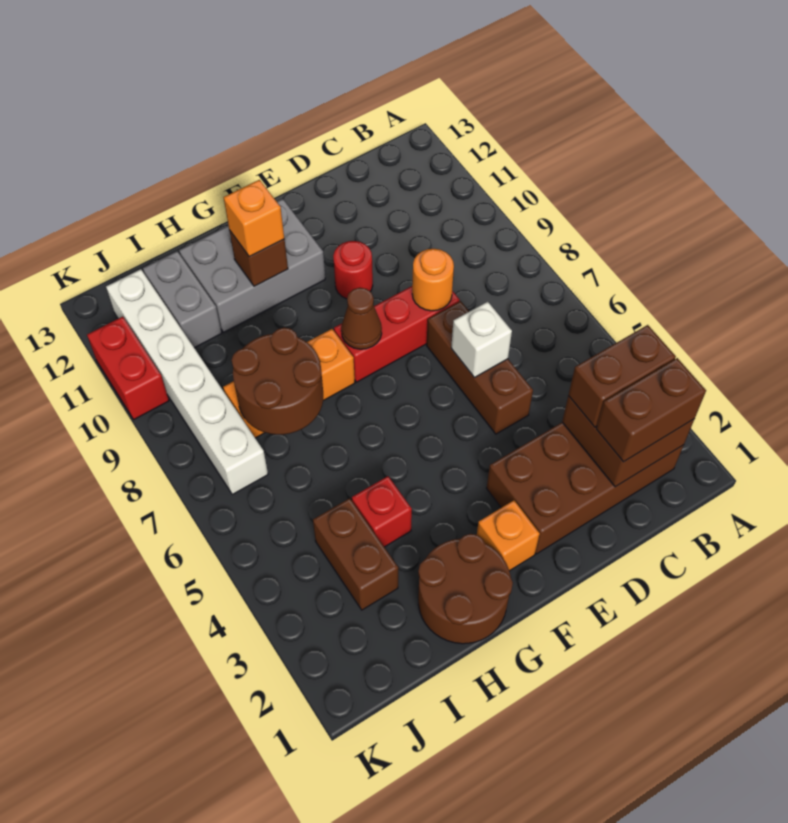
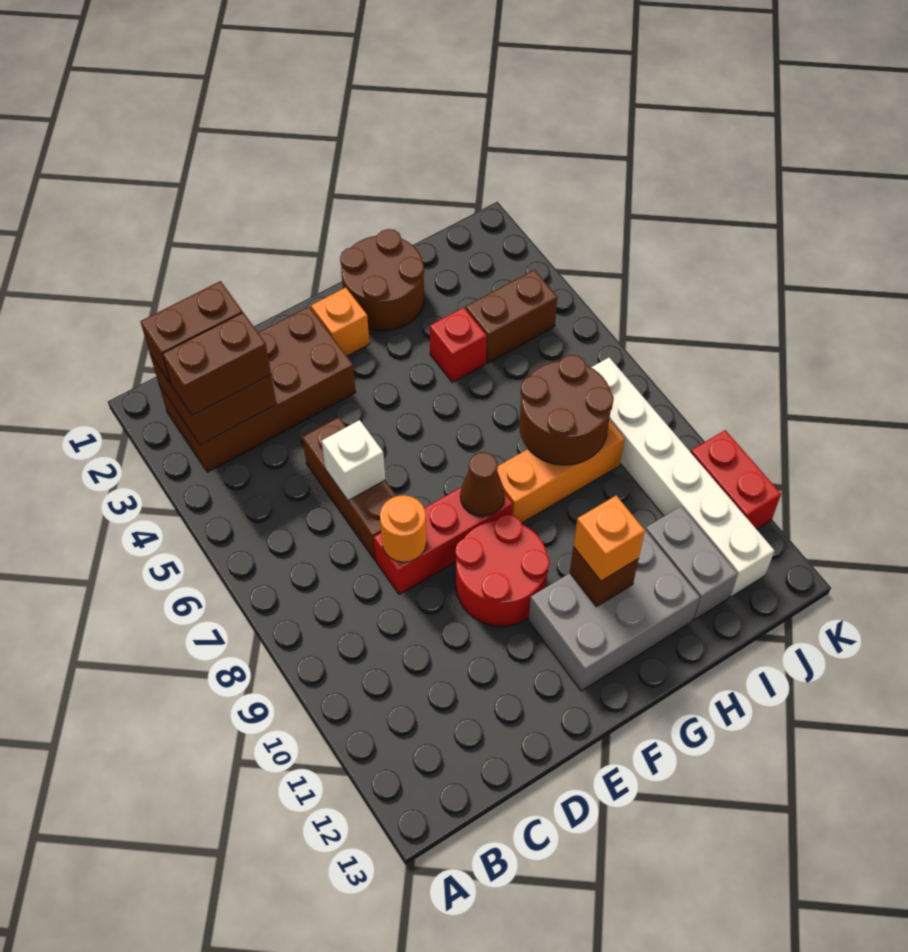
red round brick E10 level 1 -> red round brick E9:F10 level 1
brown brick I3:I4 level 1 -> brown brick I4:J4 level 1

